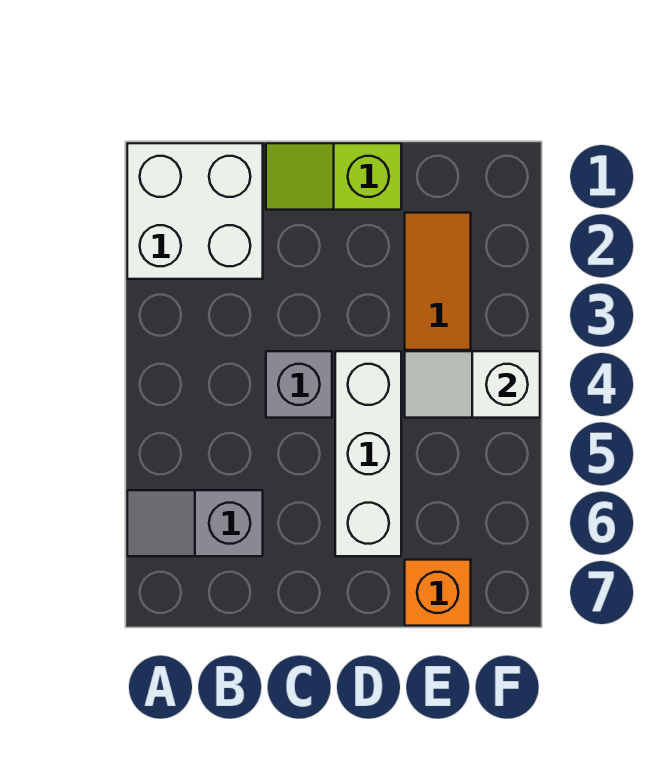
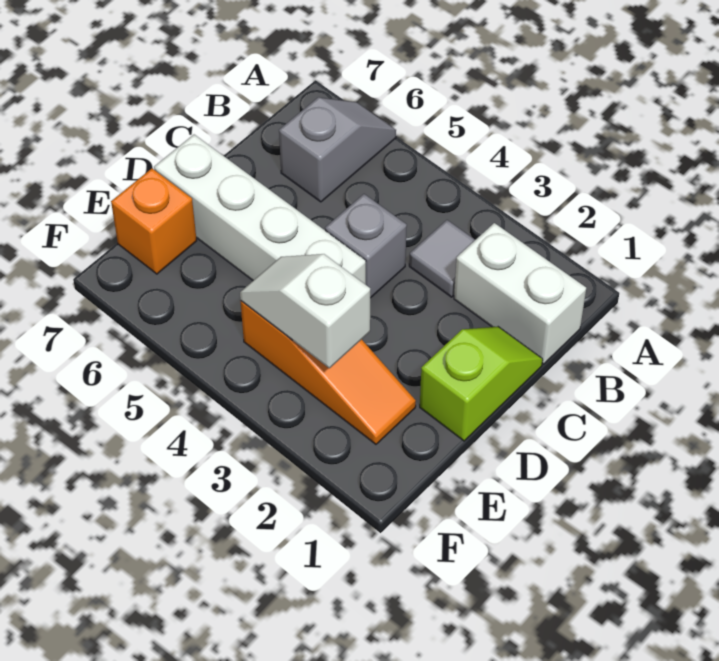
white brick A1:B2 level 1 -> white brick B1:B2 level 1
none -> grey tile B3 level 1
white brick D4:D6 level 1 -> white brick D4:D7 level 1
white slope E4:F4 level 2 top F -> white slope E3:E4 level 2 top 3

